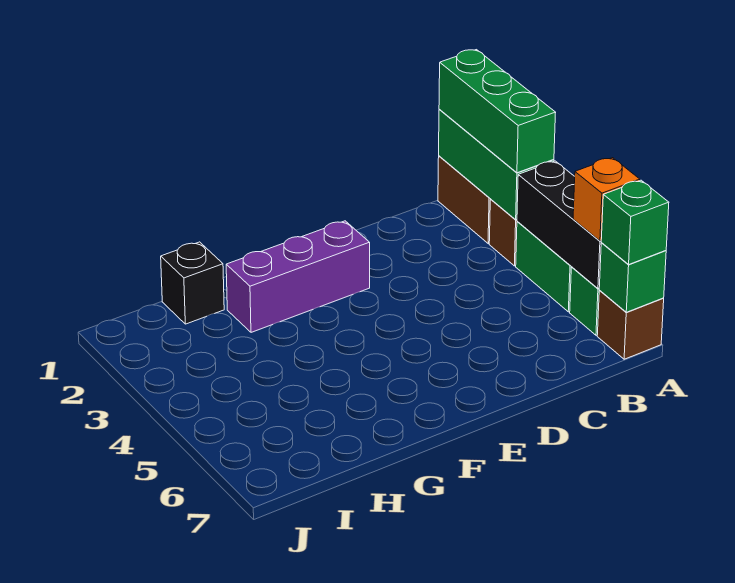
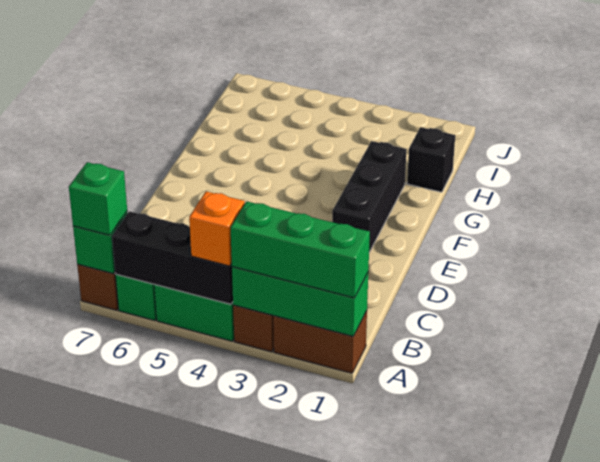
orange brick A6 level 3 -> orange brick A4 level 3
purple brick E2:G2 level 1 -> black brick E2:G2 level 1

